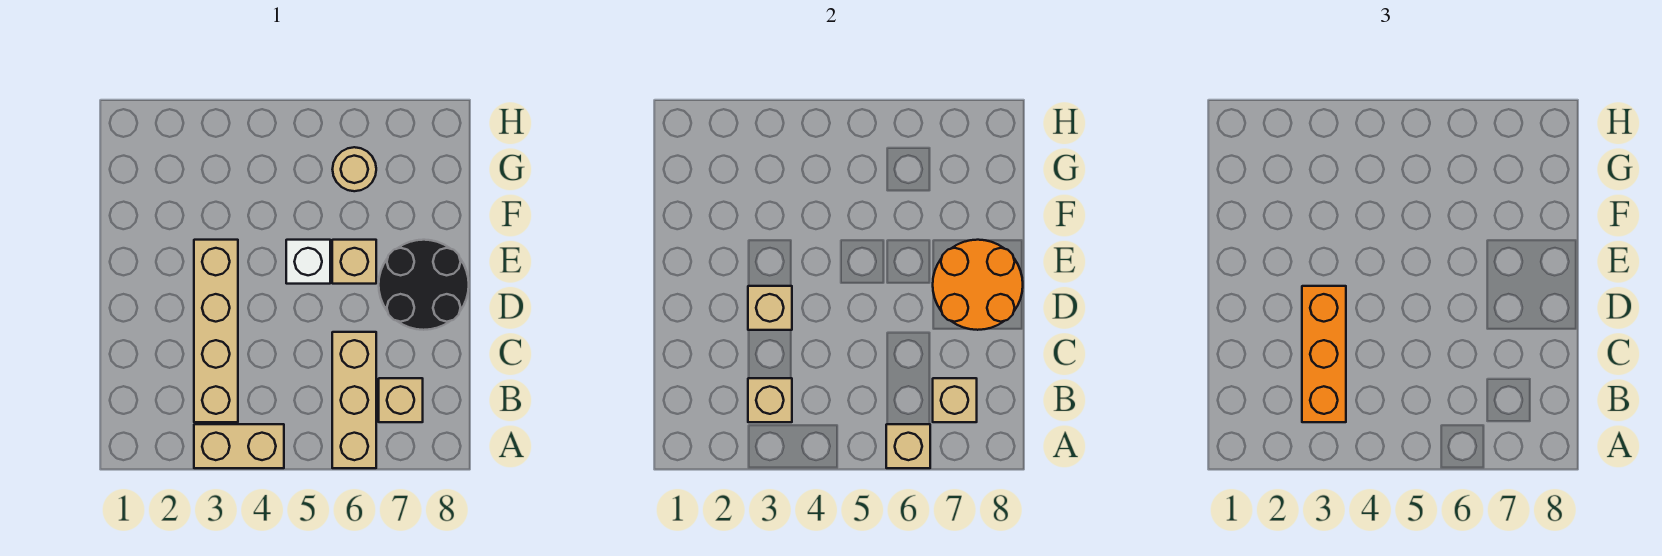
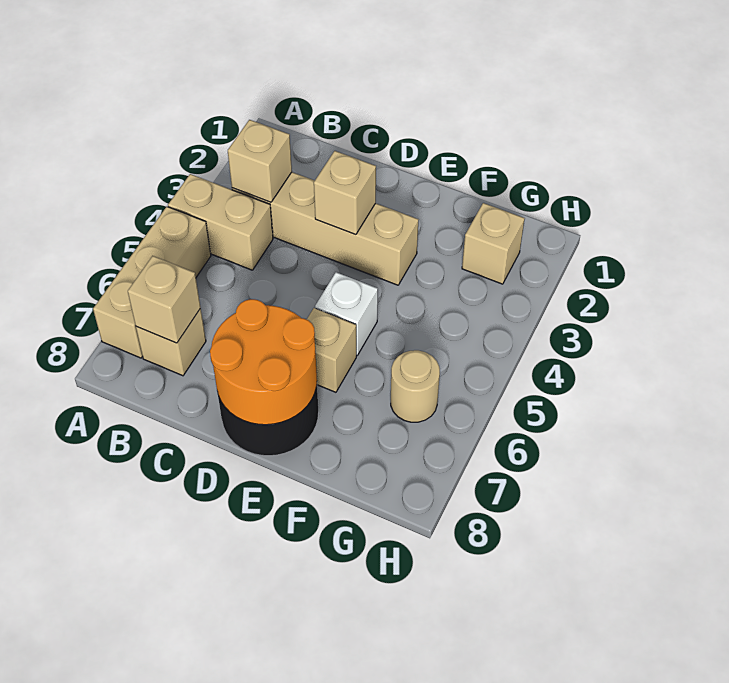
tan brick A3:A4 level 1 -> tan brick A4:B4 level 1
tan brick A6:C6 level 1 -> tan brick A5:A7 level 1
tan brick A6 level 2 -> tan brick G2 level 1
orange brick B3:D3 level 3 -> none

